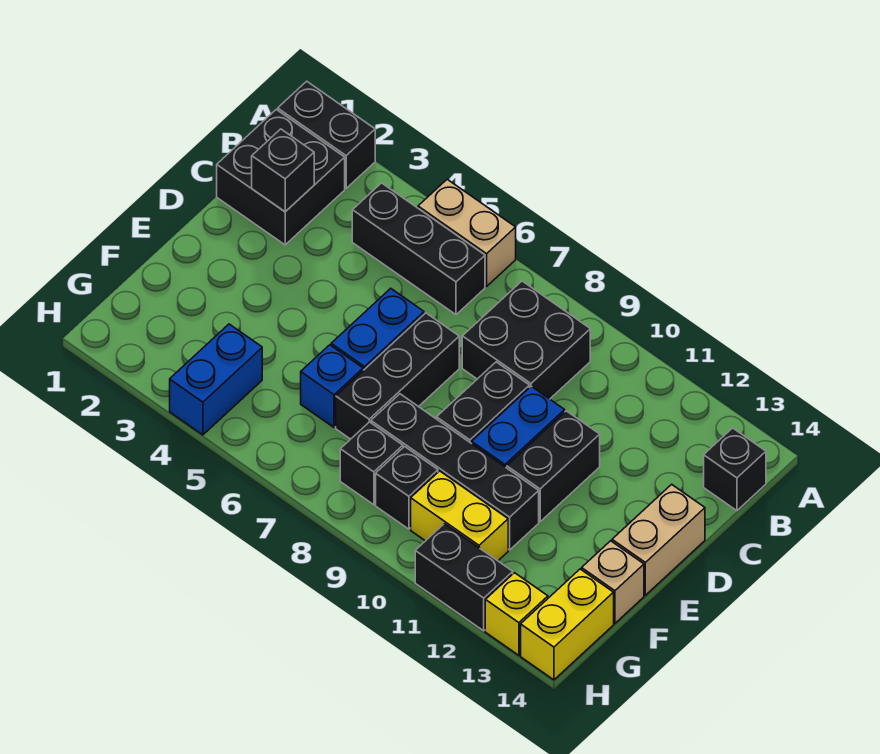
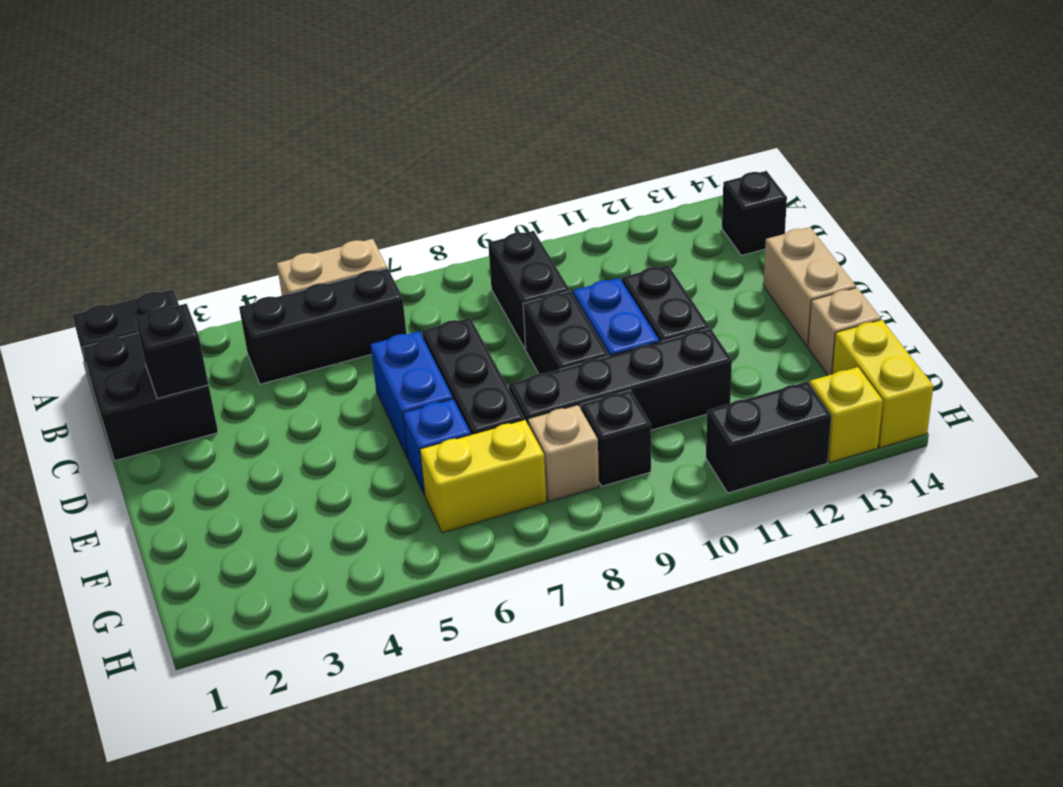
black brick B8:C9 level 1 -> black brick B9:C9 level 1
blue brick G4:H4 level 1 -> none
black brick G8 level 1 -> tan brick G8 level 1
yellow brick G10:G11 level 1 -> yellow brick G6:G7 level 1

